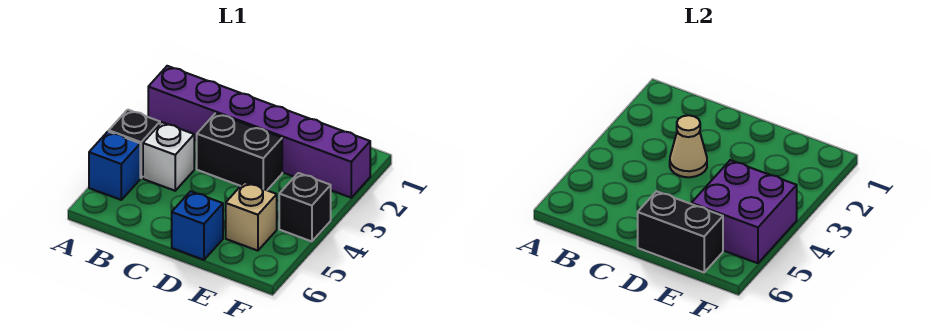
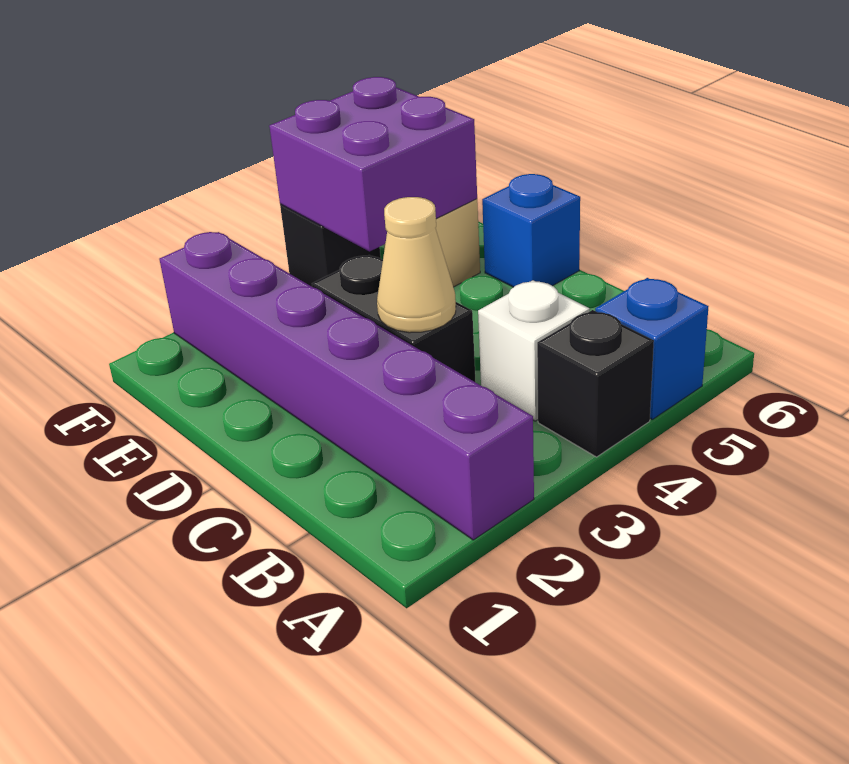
black brick D6:E6 level 2 -> none

